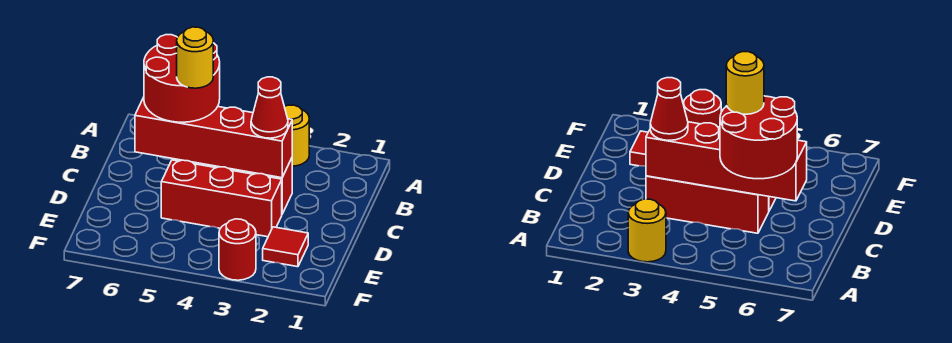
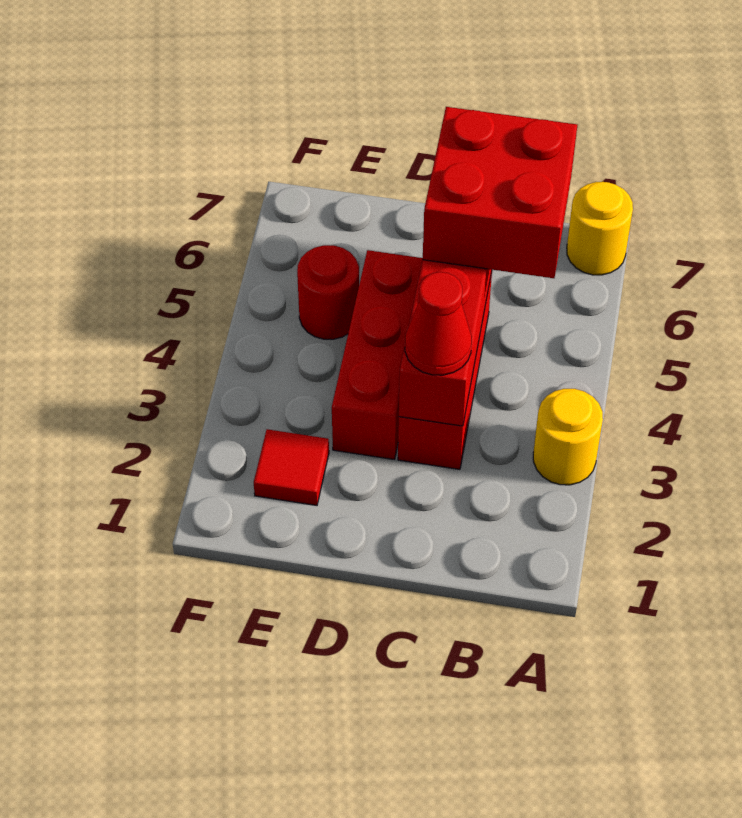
red round brick B5:C6 level 3 -> red brick B5:C6 level 3
yellow round brick C5 level 4 -> yellow round brick A7 level 1
red round brick F3 level 1 -> red round brick E5 level 1

